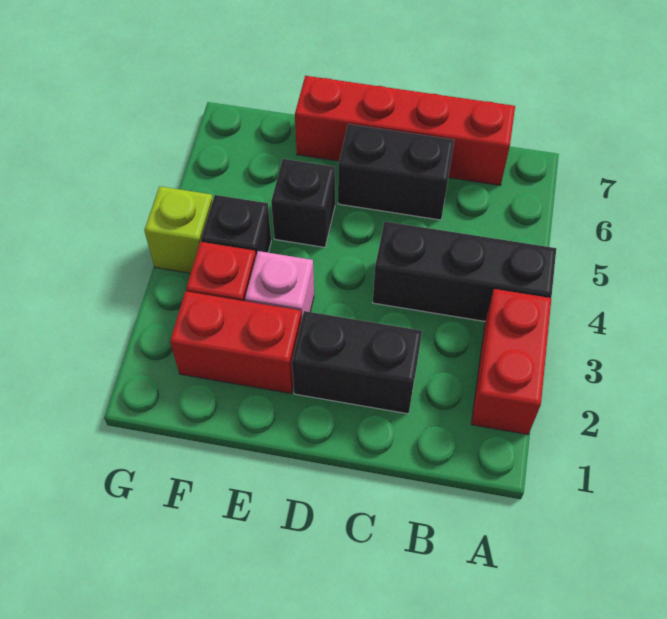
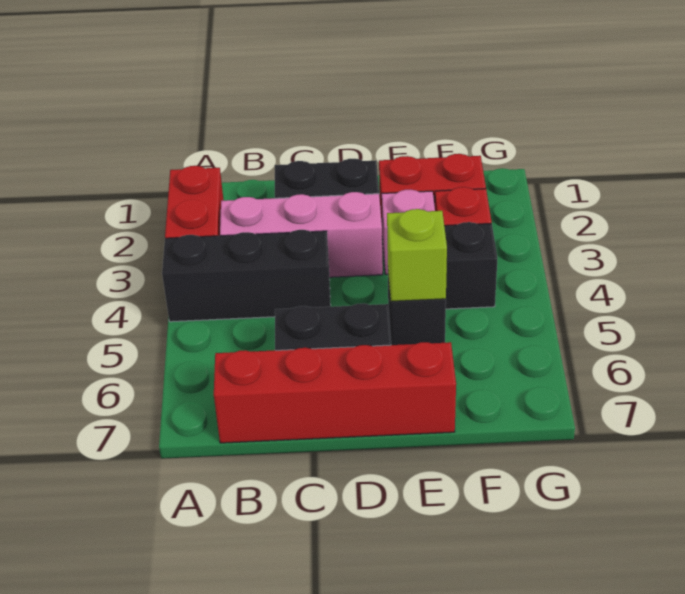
none -> pink brick B3:D3 level 1
lime brick G4 level 1 -> lime brick E5 level 2

